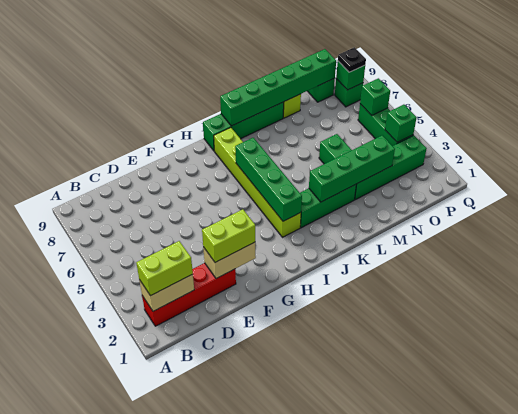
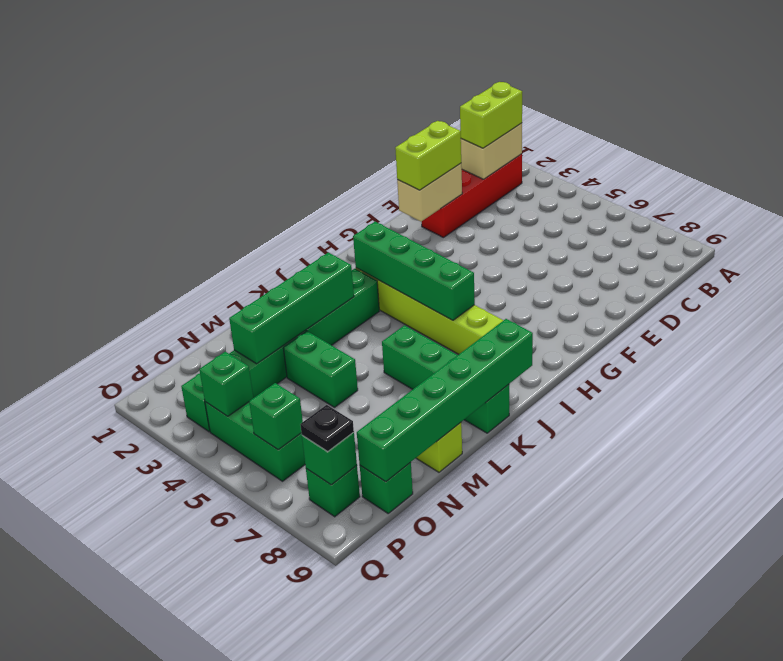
green brick I9:L9 level 1 -> green brick K6:K9 level 1

